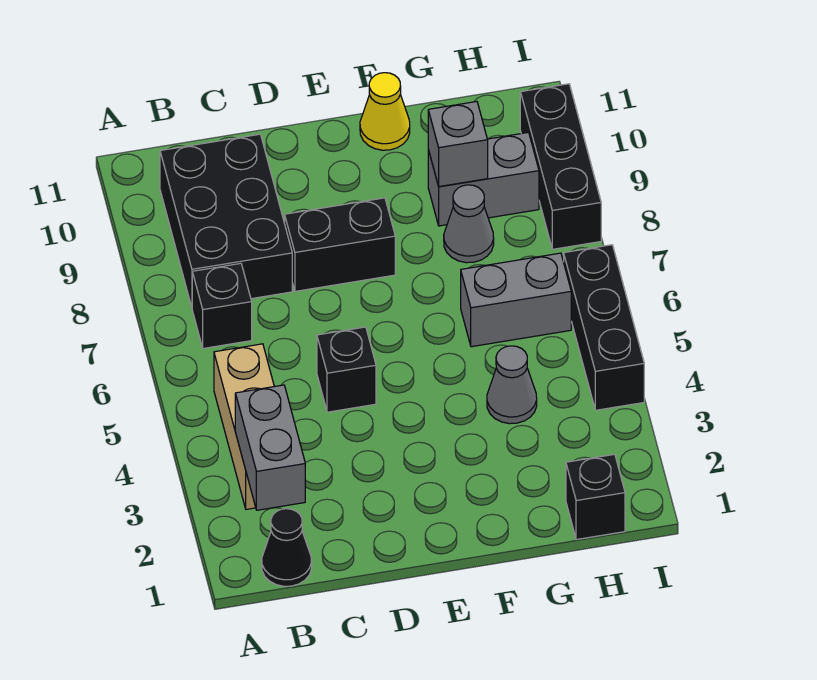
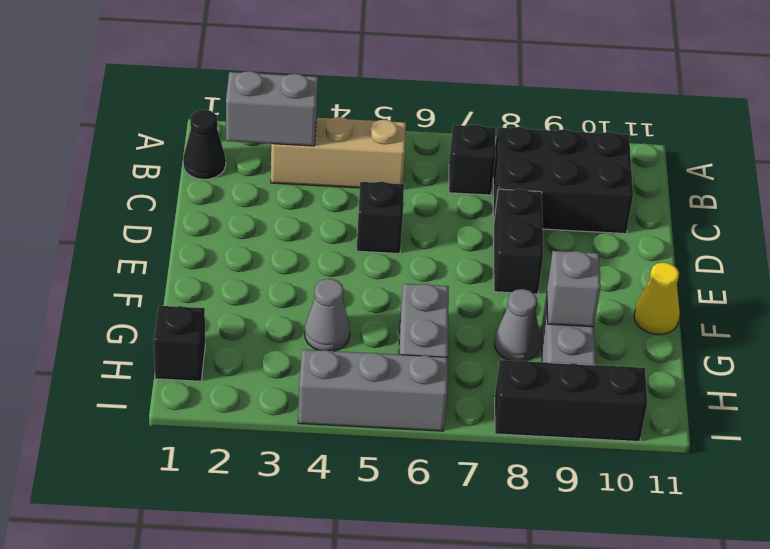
black brick I4:I6 level 1 -> grey brick I4:I6 level 1

